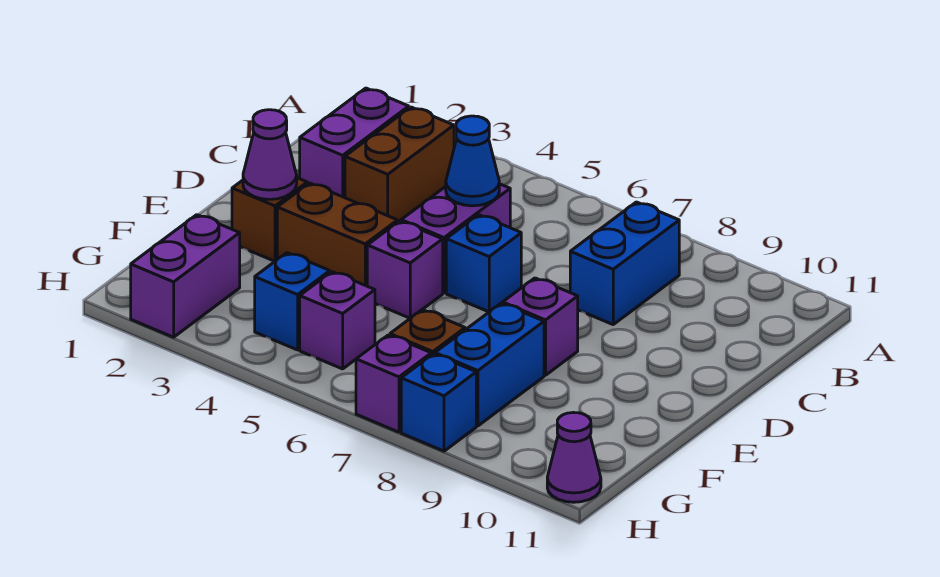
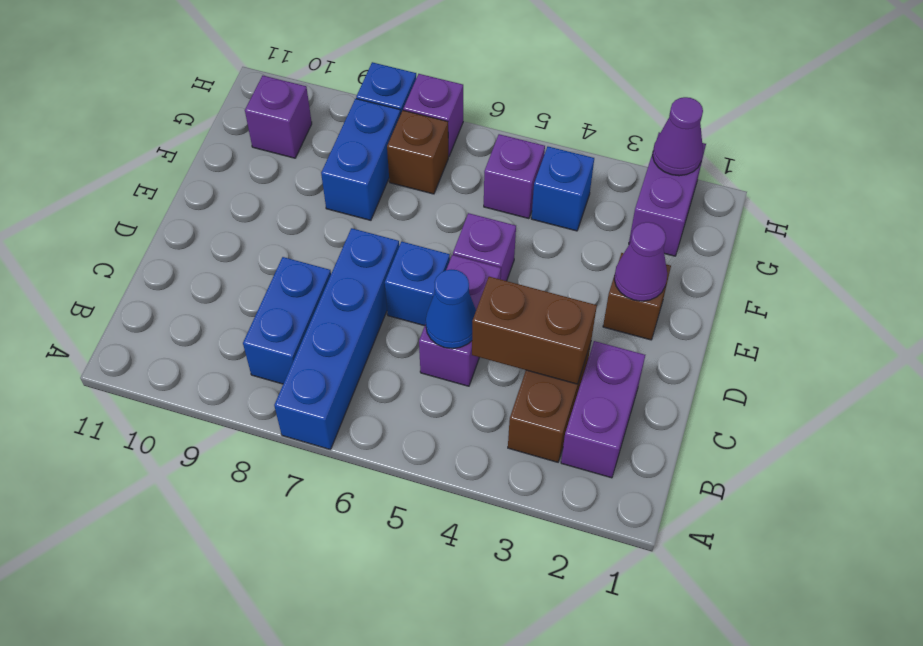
none -> blue brick A7:D7 level 1
brown brick E3:E4 level 1 -> brown brick C3:C4 level 2
purple brick E8 level 1 -> purple brick G10 level 1
purple cone H11 level 1 -> purple cone H2 level 2

